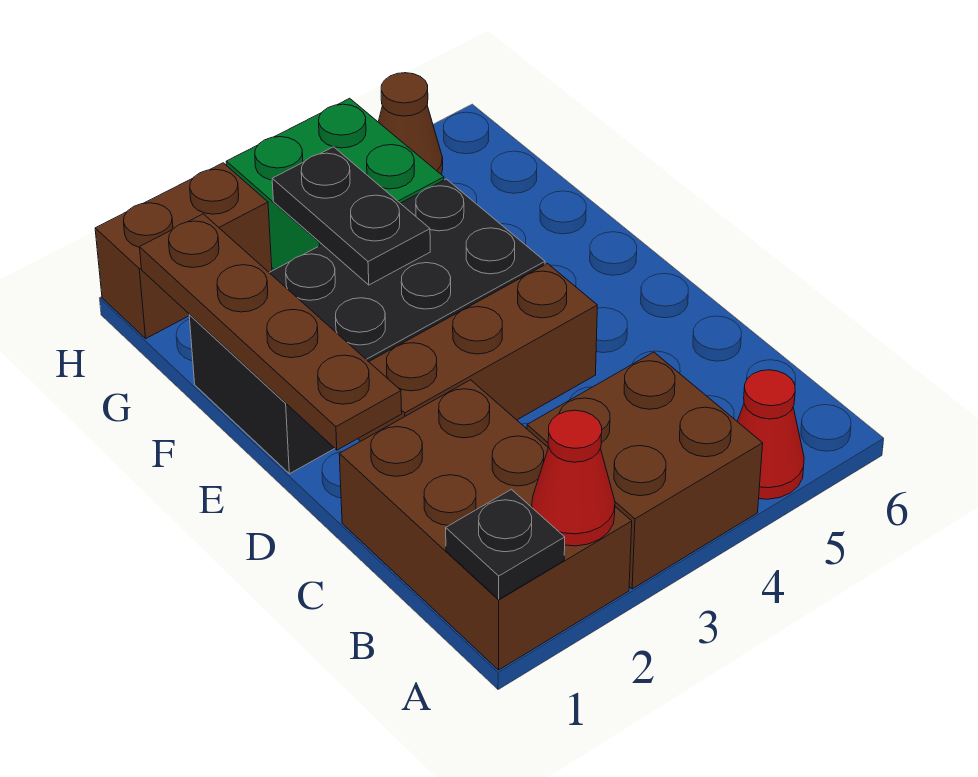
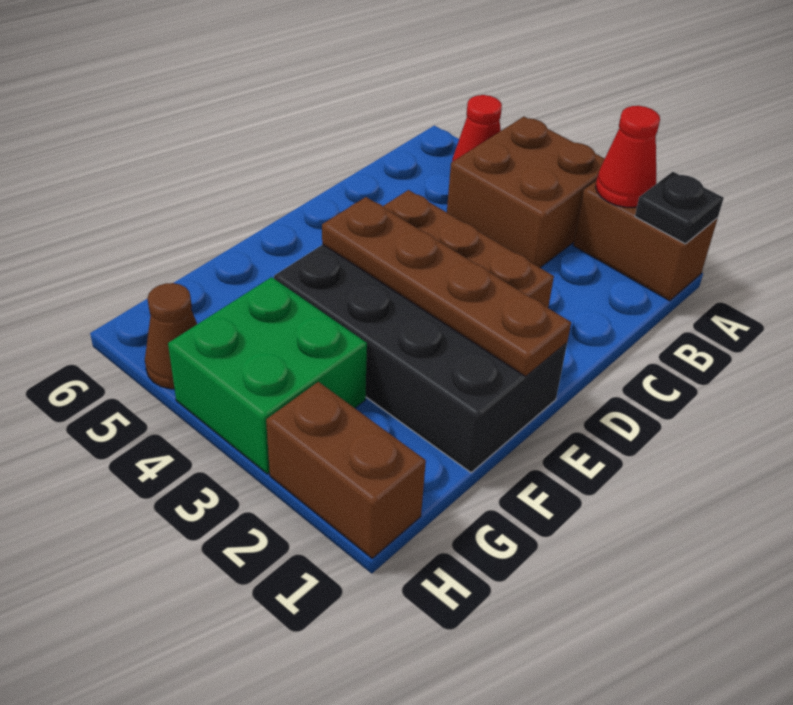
brown brick A1:C2 level 1 -> brown brick A1:A2 level 1
brown plate D1:G1 level 2 -> brown plate E1:E4 level 2
black plate F3:G3 level 2 -> none

